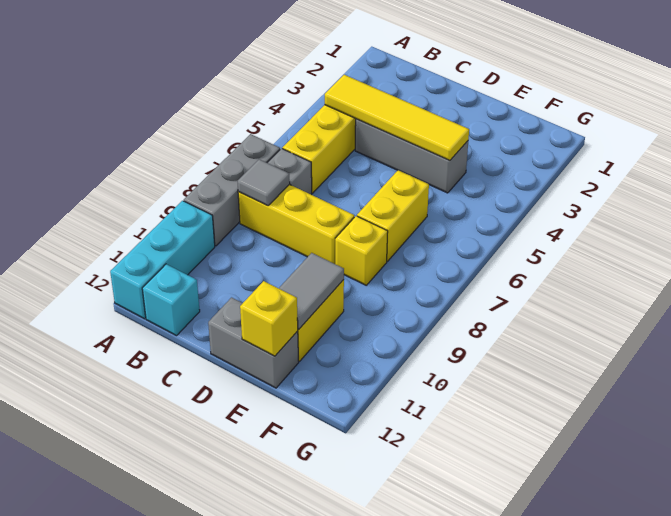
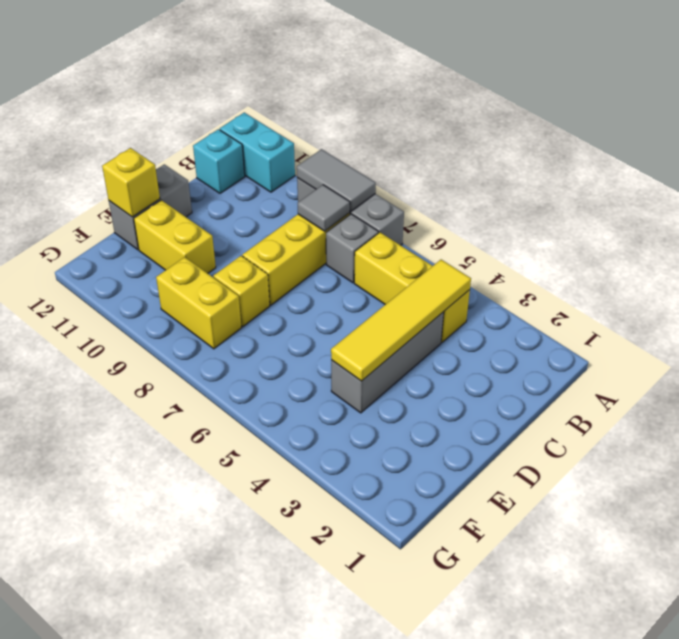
cyan brick A10:A12 level 1 -> cyan brick A11:A12 level 1
yellow brick E6:E7 level 1 -> yellow brick F8:F9 level 1
grey tile E10:E11 level 2 -> grey tile A8:A9 level 2

